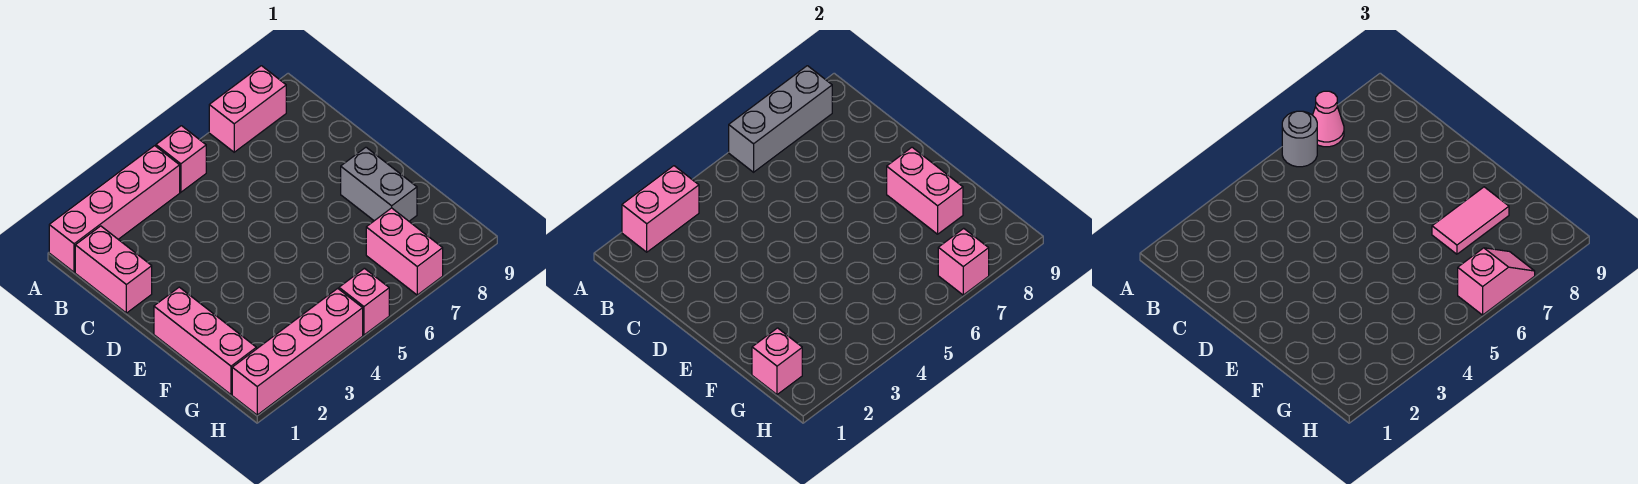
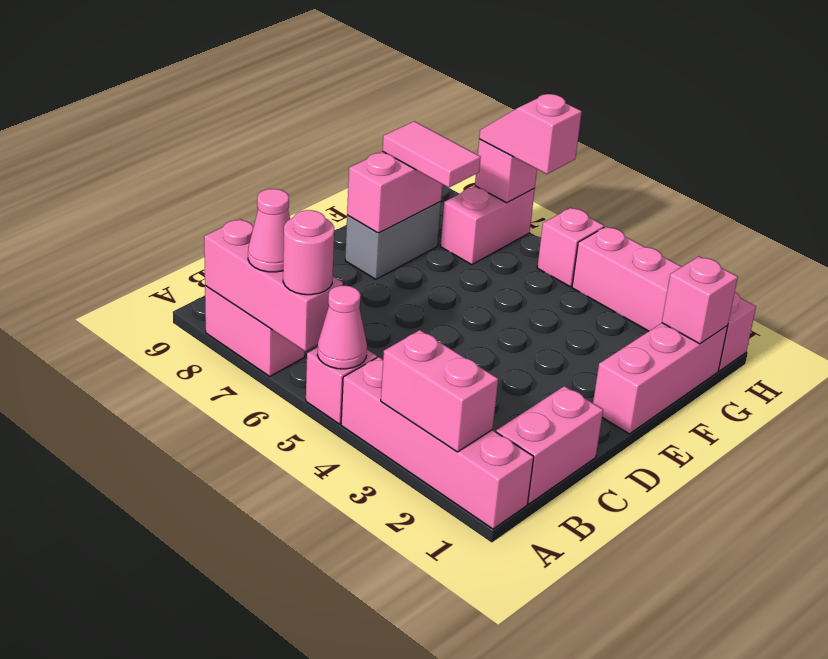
none -> pink cone A5 level 2
grey brick A6:A8 level 2 -> pink brick A6:A8 level 2
grey round brick A6 level 3 -> pink round brick A6 level 3

